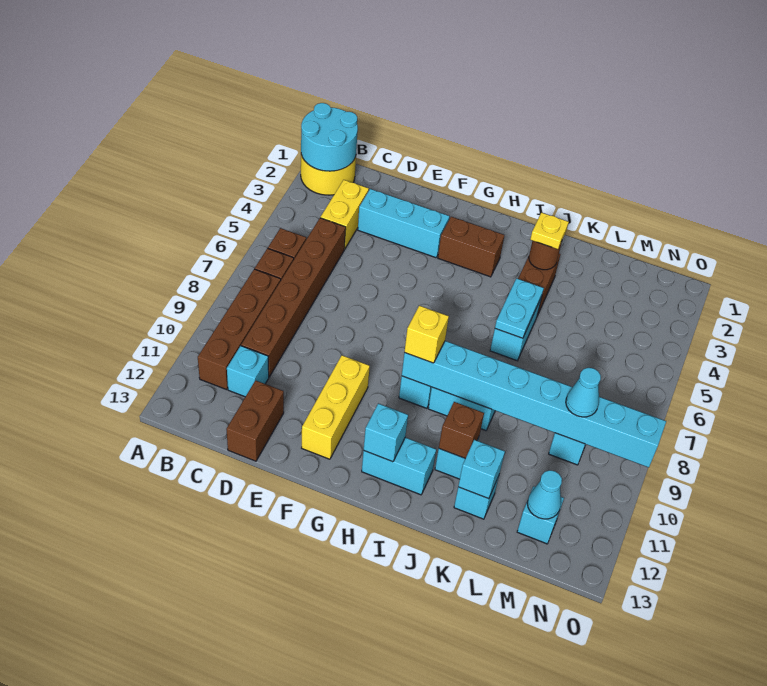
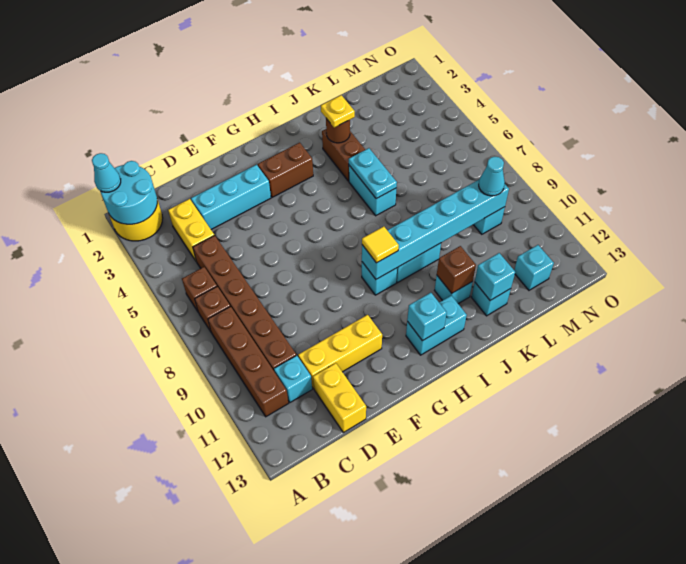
brown brick D12:D13 level 1 -> yellow brick D12:D13 level 1
yellow brick F10:F12 level 1 -> yellow brick D11:F11 level 1
cyan brick H9:O9 level 2 -> cyan brick H9:M9 level 2
yellow brick H9 level 3 -> yellow tile H9 level 3
cyan cone M12 level 2 -> cyan cone A1 level 3

